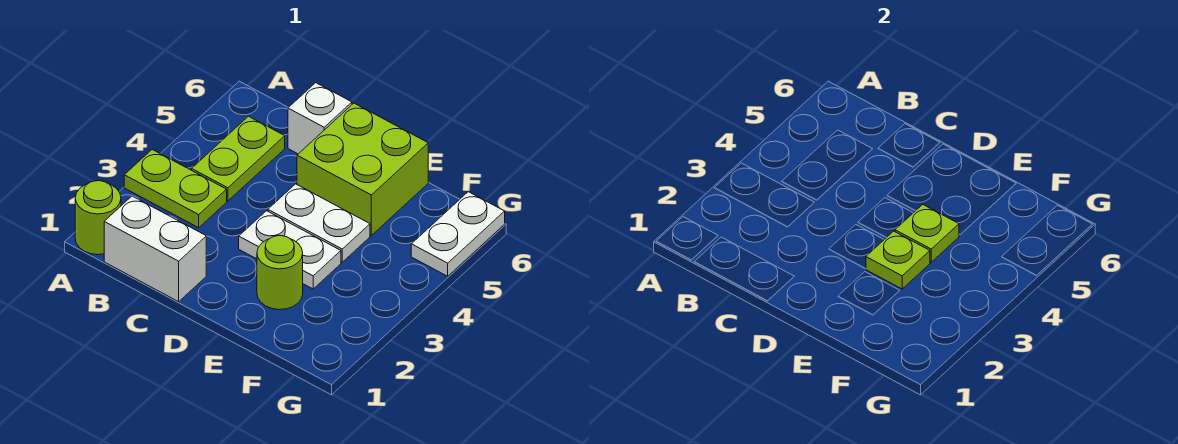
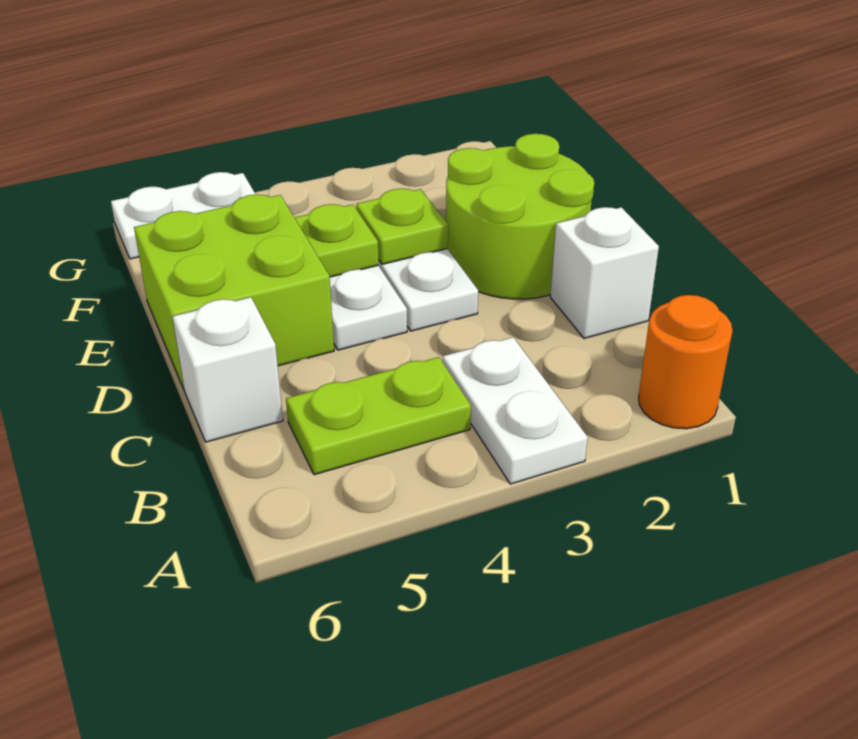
lime round brick A1 level 1 -> orange round brick A1 level 1
lime plate A3:B3 level 1 -> white plate A3:B3 level 1
white brick B1:C1 level 1 -> white brick C1 level 1
lime round brick E2 level 1 -> lime round brick D1:E2 level 1

